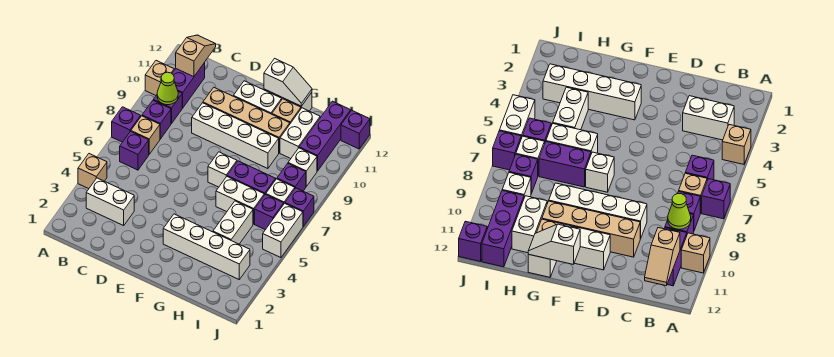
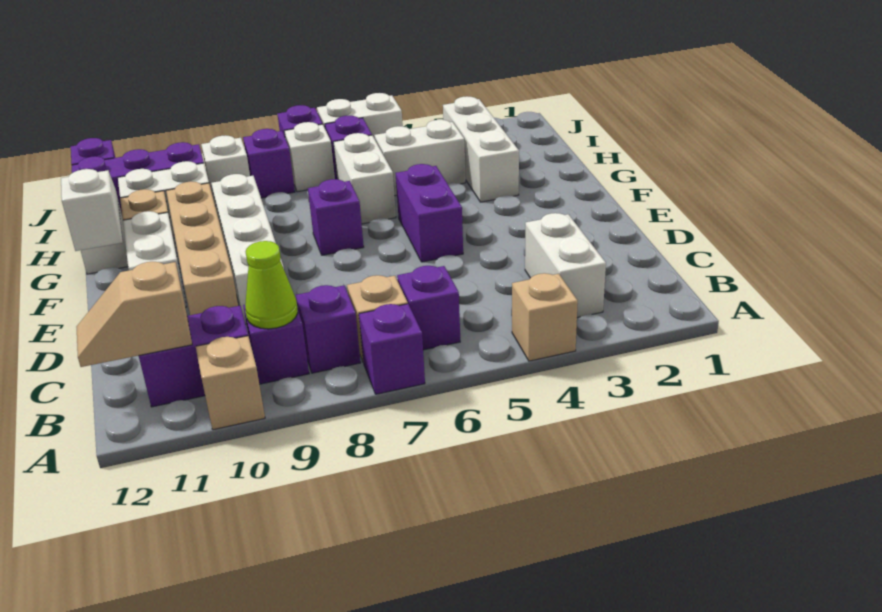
white brick F3:I3 level 1 -> white brick G3:I3 level 1
white brick F7 level 1 -> purple brick F7 level 1
purple brick G7:H7 level 1 -> purple brick E5:F5 level 1

